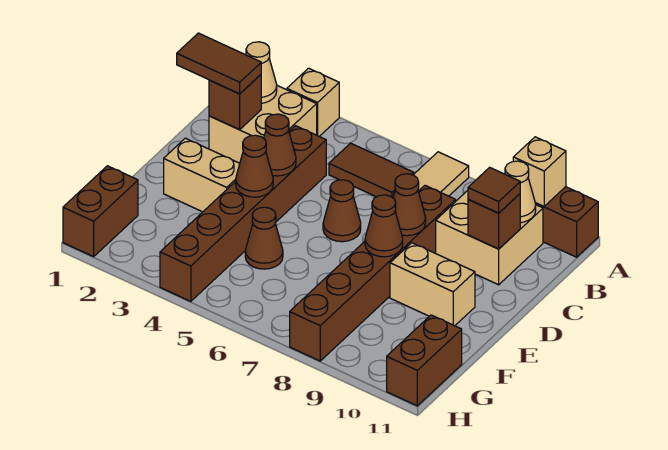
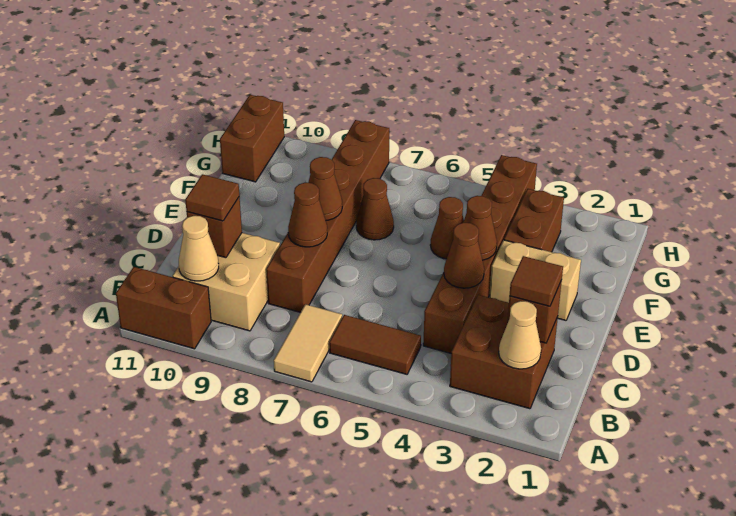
tan brick A3 level 1 -> none
tan brick A10 level 2 -> none
tan brick B2:C3 level 1 -> brown brick B2:C3 level 1
brown tile C1:C2 level 3 -> brown tile C2 level 3
brown cone D6 level 1 -> brown cone F7 level 1
tan brick E9:E10 level 1 -> none
brown brick G1:H1 level 1 -> brown brick F3:G3 level 1

